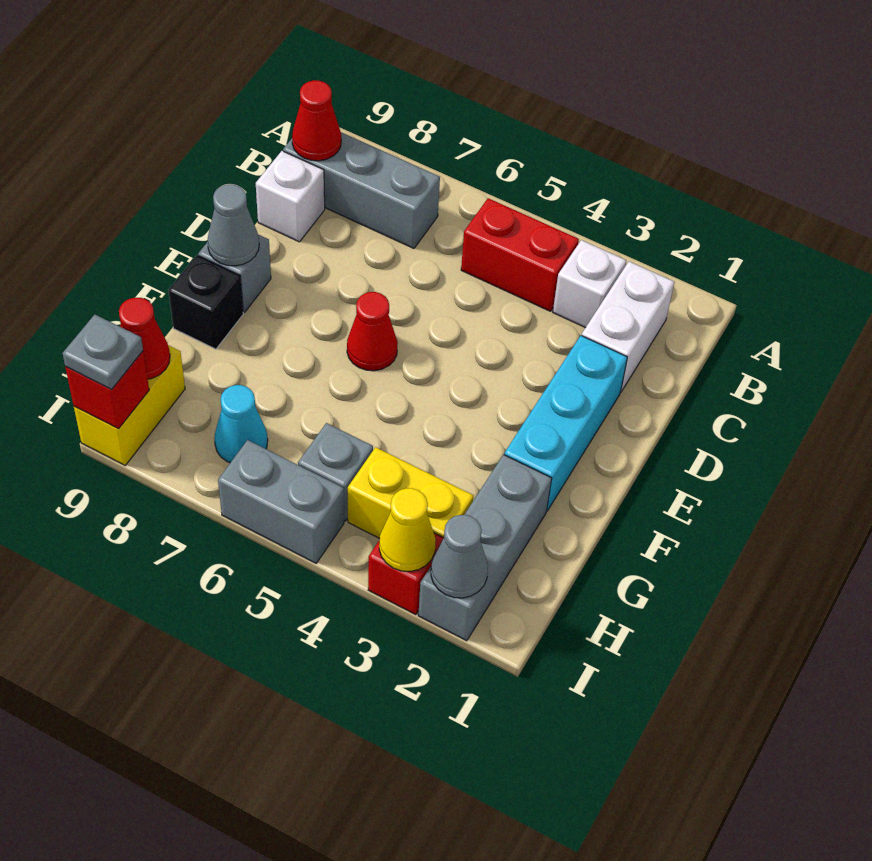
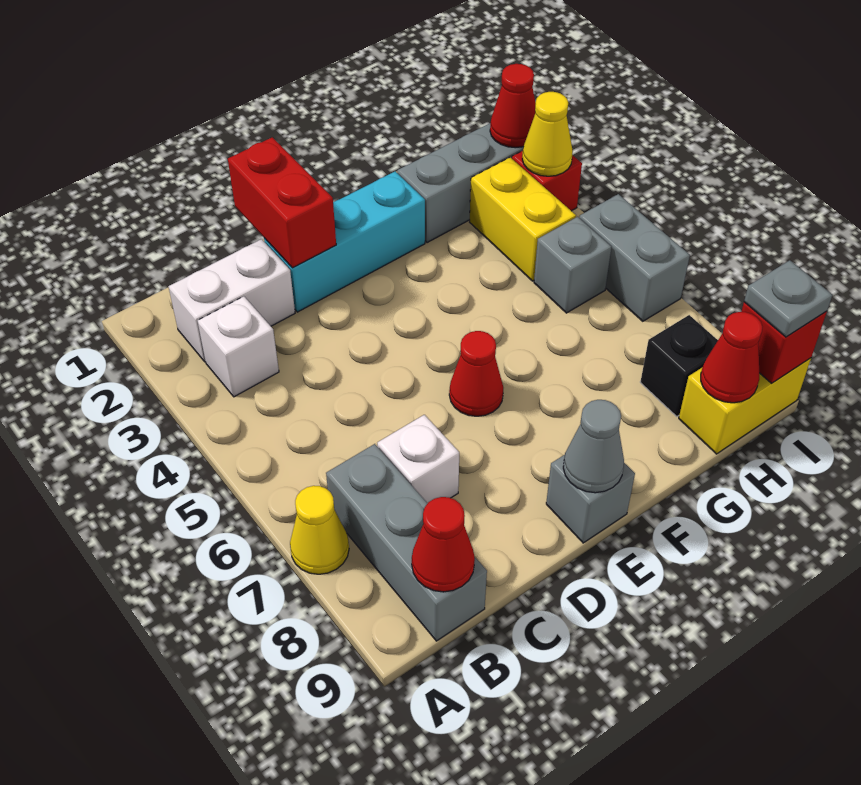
none -> yellow cone A7 level 1
red brick B4:B5 level 1 -> red brick D1:D2 level 2
white brick C9 level 1 -> white brick C7 level 1
black brick F9 level 1 -> black brick H8 level 1
cyan cone H7 level 1 -> none
grey cone I2 level 2 -> red cone I2 level 2

